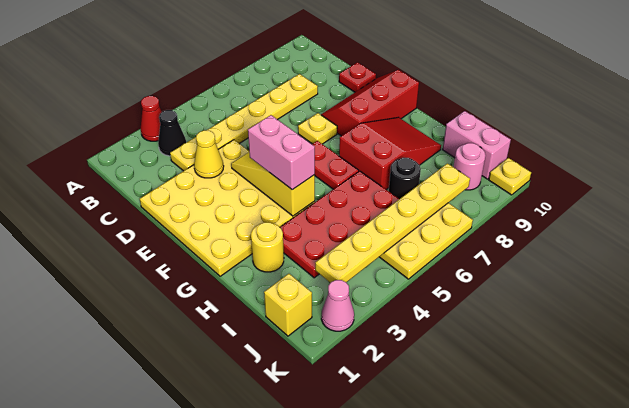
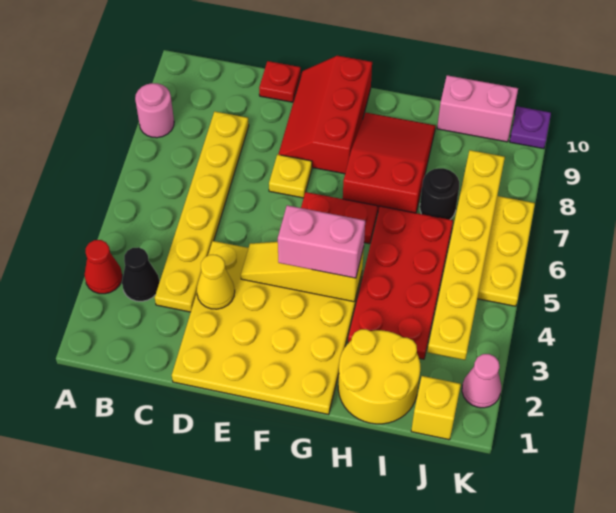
yellow round brick H2 level 1 -> yellow round brick H1:I2 level 1
pink round brick J9 level 1 -> pink round brick A8 level 1
yellow plate K10 level 1 -> purple plate K10 level 1

